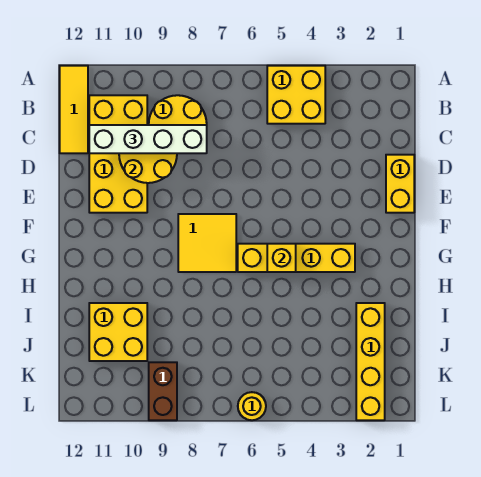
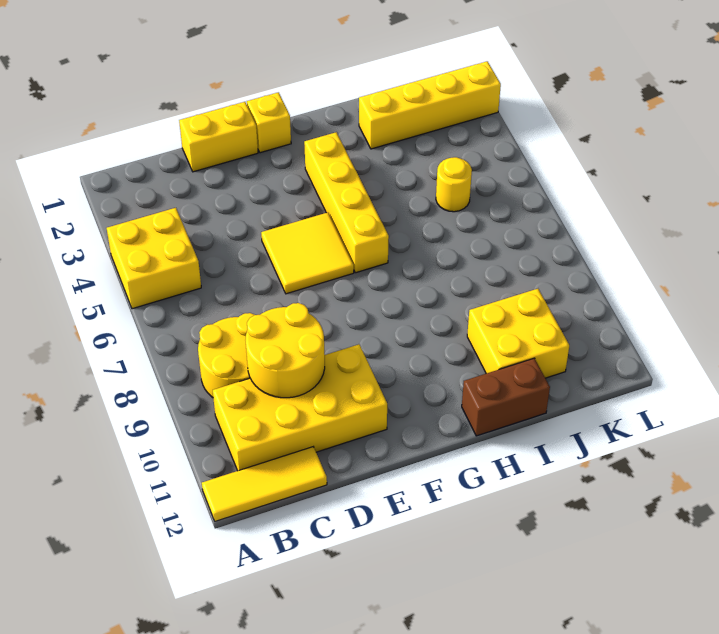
white brick C8:C11 level 3 -> none
yellow tile F7:G8 level 1 -> yellow tile E5:F6 level 1
yellow brick G5 level 2 -> yellow brick F1 level 1
brown brick K9:L9 level 1 -> brown brick H12:I12 level 1
yellow round brick L6 level 1 -> yellow round brick J5 level 1

